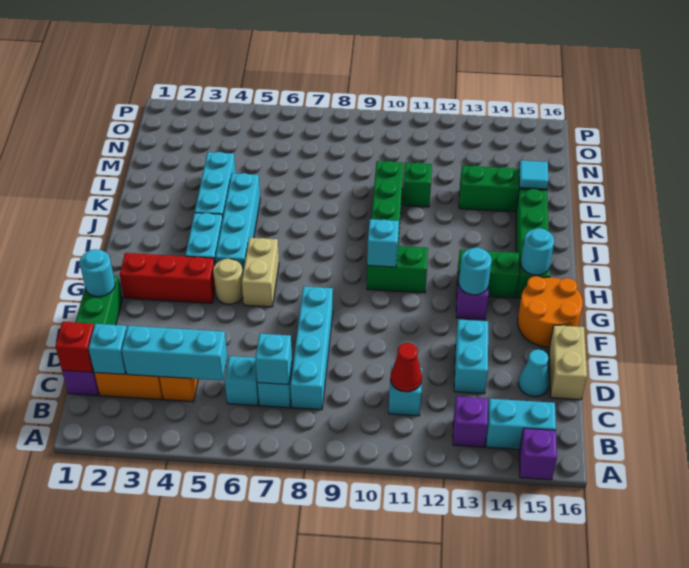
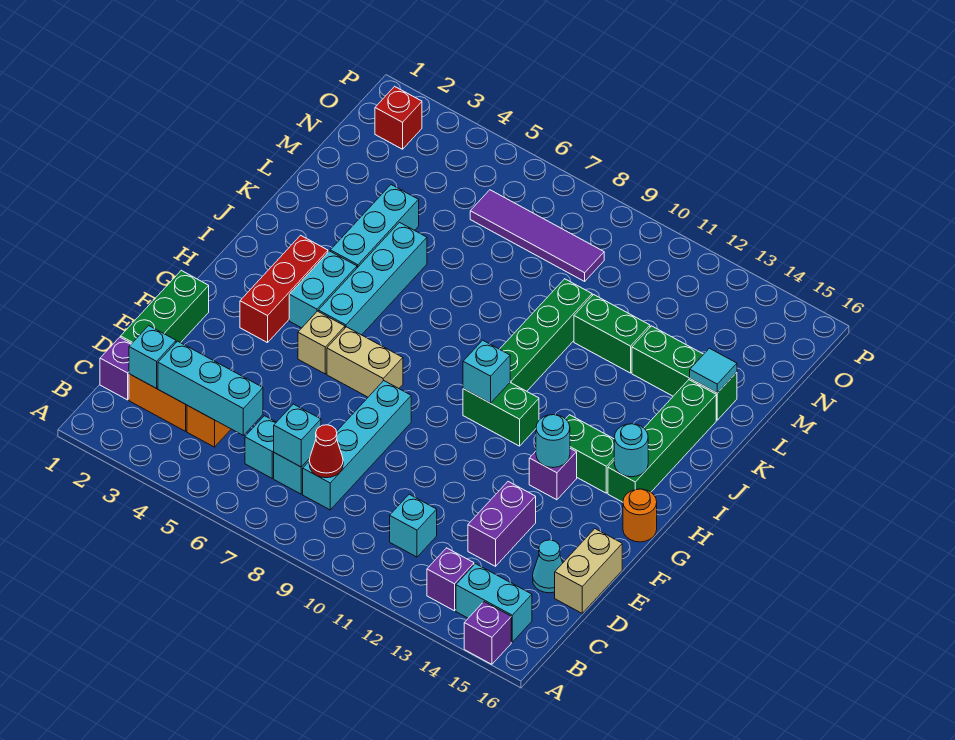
red brick C1 level 2 -> red brick O2 level 1
red cone C11 level 2 -> red cone C8 level 2
cyan brick D13:E13 level 1 -> purple brick D13:E13 level 1
cyan round brick F1 level 2 -> none
orange round brick F15:G16 level 1 -> orange round brick G16 level 1
red brick G2:G4 level 1 -> red brick G3:I3 level 1
tan round brick G5 level 1 -> tan brick G5 level 1
tan brick G6:H6 level 1 -> tan brick G6:G7 level 1
green brick L11 level 1 -> green brick L11:L12 level 1
none -> purple tile N6:N9 level 1

